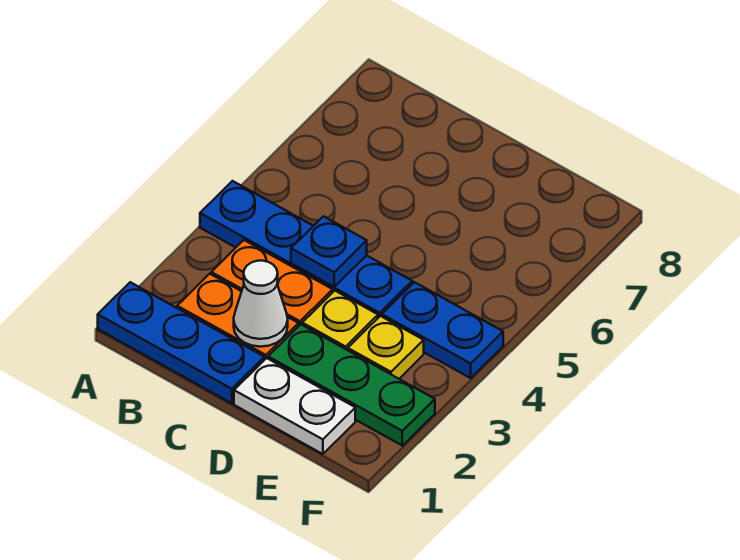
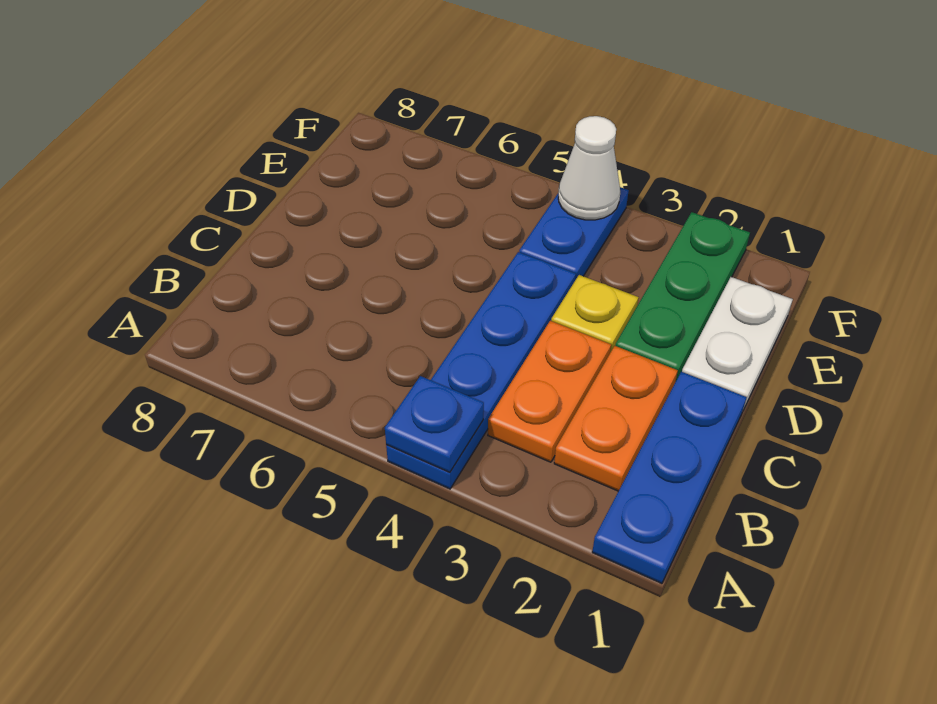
white cone C2 level 2 -> white cone F4 level 2
blue plate C4 level 2 -> blue plate A4 level 2
yellow plate E3 level 1 -> none

